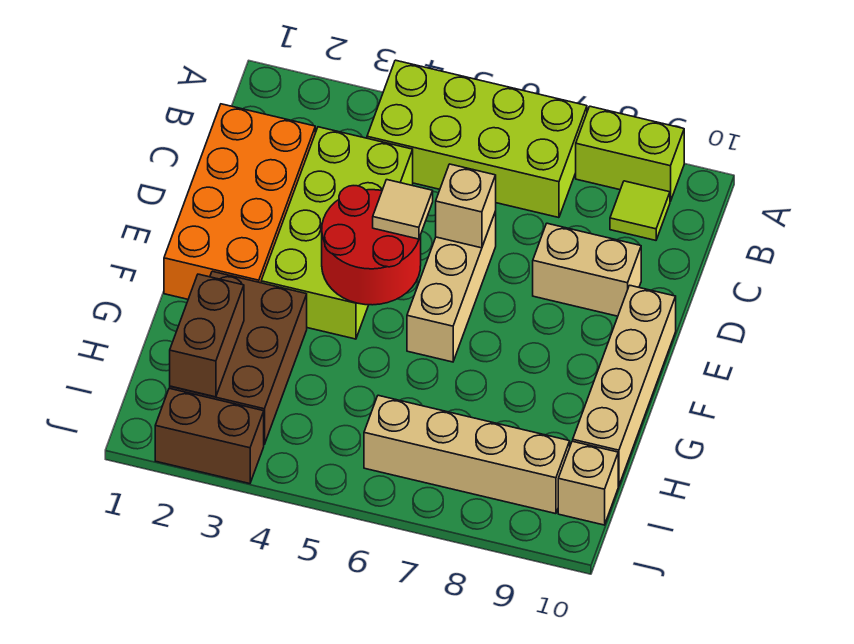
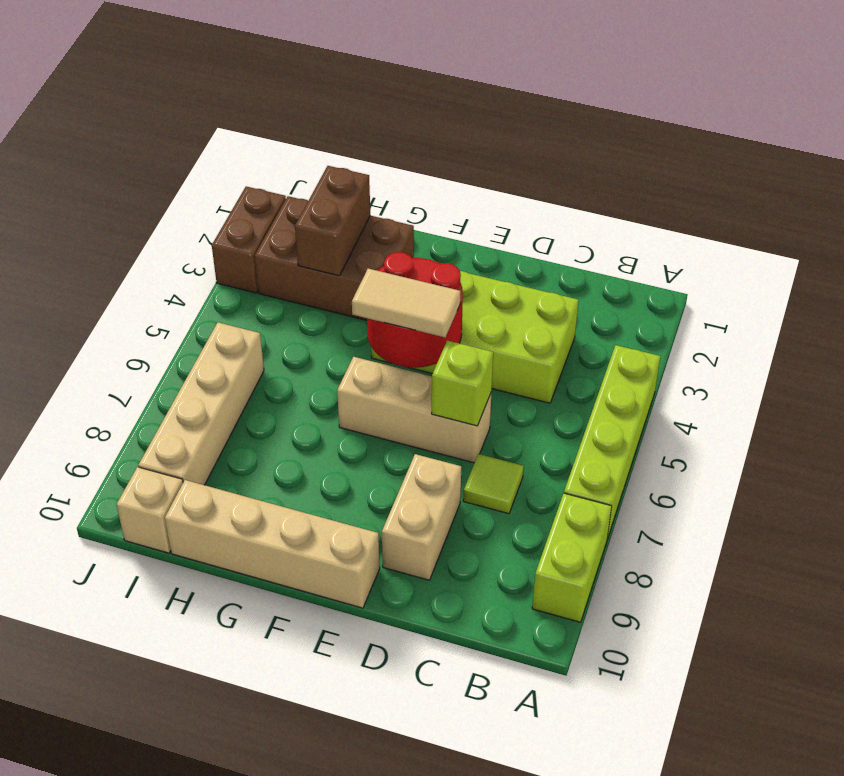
lime brick A4:B7 level 1 -> lime brick A4:A7 level 1
lime tile B9 level 1 -> lime tile C7 level 1
orange brick C1:F2 level 1 -> none
tan brick D6 level 2 -> lime brick D6 level 2
tan tile E5 level 3 -> tan tile E5:F5 level 3
brown brick H2:I2 level 2 -> brown brick H2:H3 level 2

